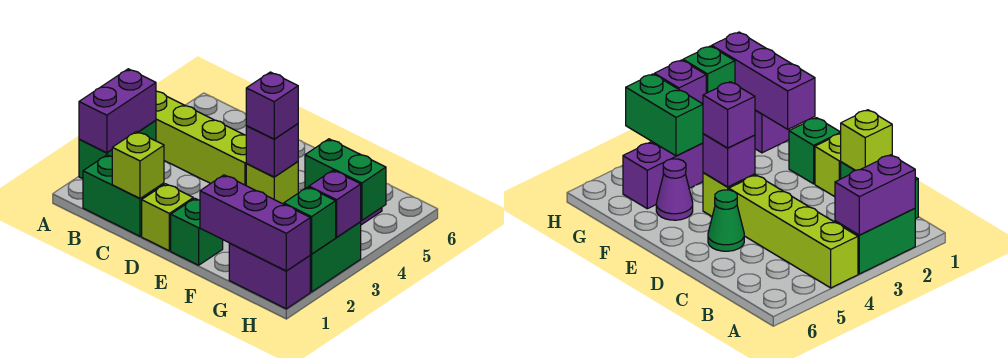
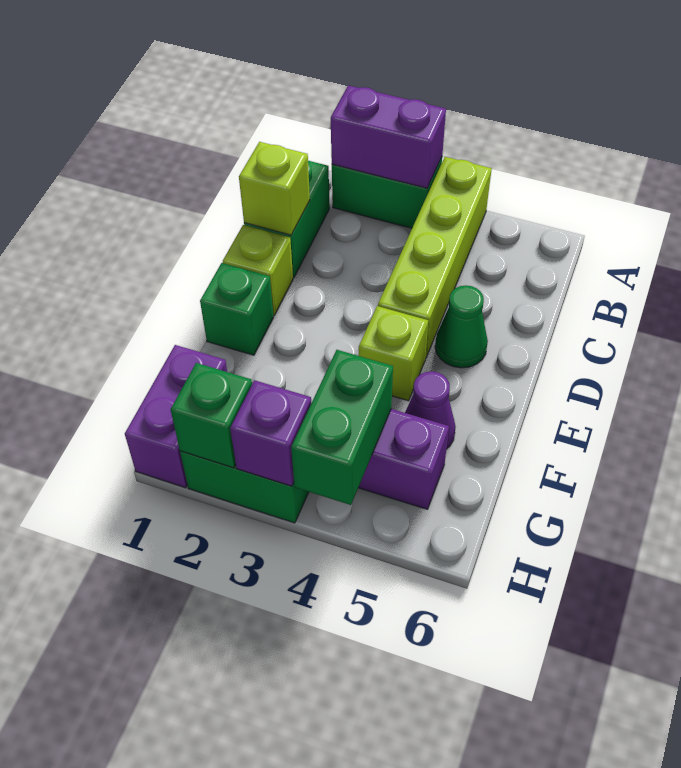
purple brick E4 level 2 -> none
purple brick E4 level 3 -> none
purple brick F1:H1 level 2 -> none

